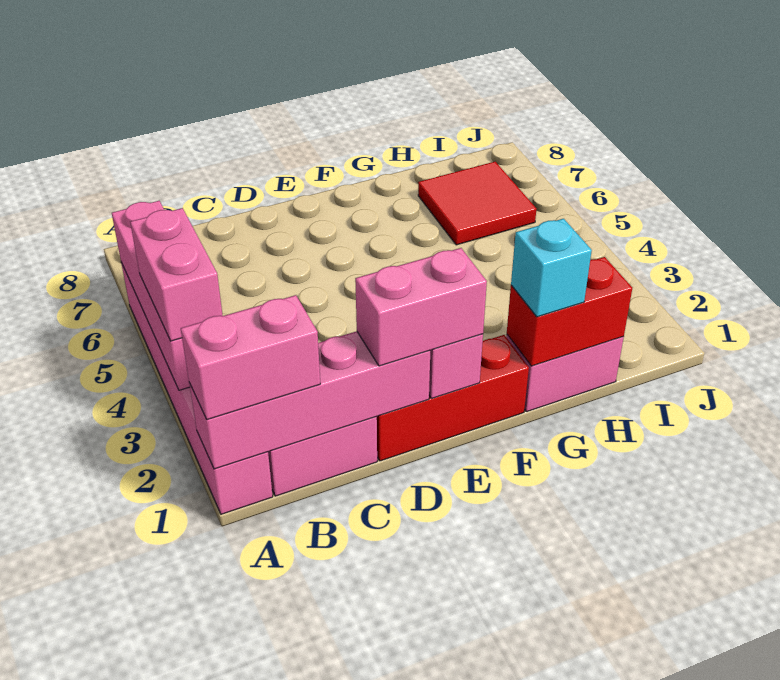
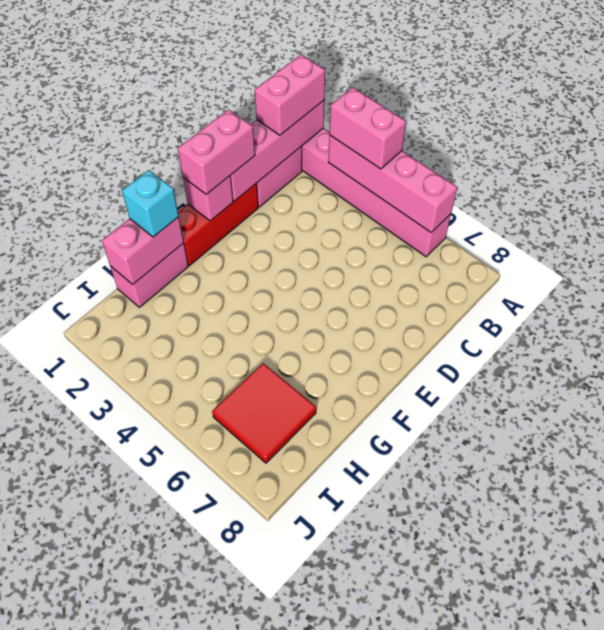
red brick G1:H1 level 2 -> pink brick G1:H1 level 2

